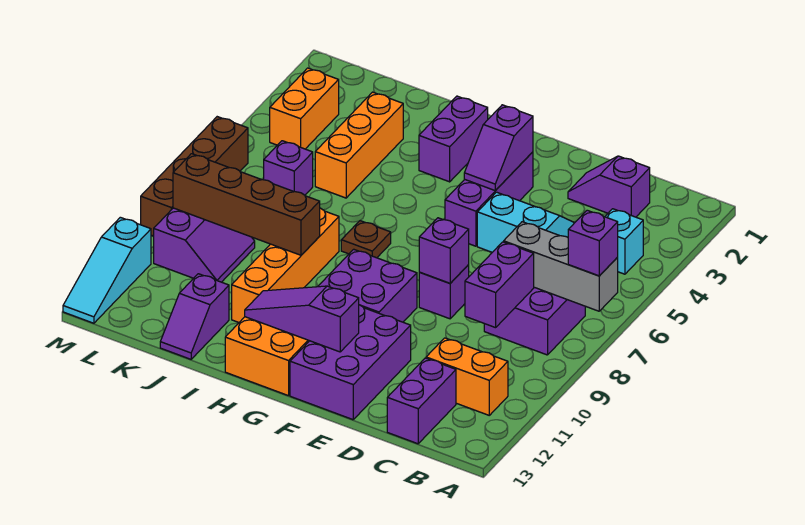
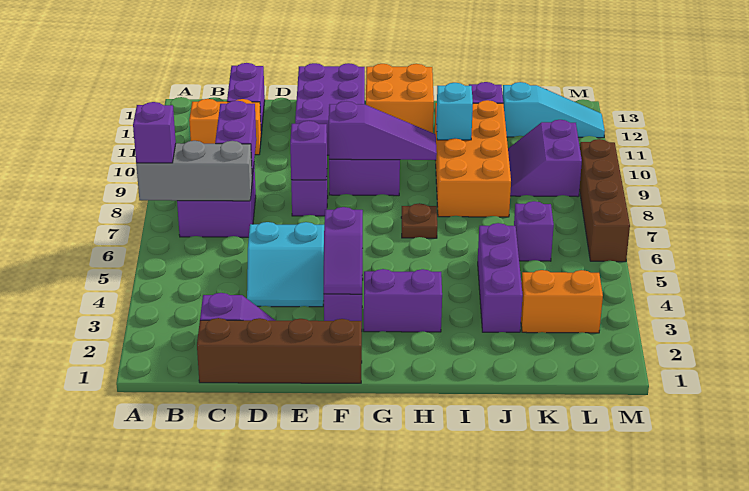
cyan brick B4 level 1 -> cyan brick I10 level 2
purple slope F3:F4 level 2 top 3 -> purple slope F3:F4 level 2 top 4
purple slope F12:H12 level 2 top F -> purple slope F9:H9 level 2 top F
purple brick H2:H3 level 1 -> purple brick G3:H3 level 1
orange brick I8:I11 level 1 -> orange brick I8:J11 level 1
brown brick I9:L9 level 2 -> brown brick C1:F1 level 1
orange brick J3:J5 level 1 -> purple brick J3:J5 level 1
orange brick L3:L4 level 1 -> orange brick K3:L3 level 1
cyan slope M11:M13 level 1 top 11 -> cyan slope K12:M12 level 1 top K

